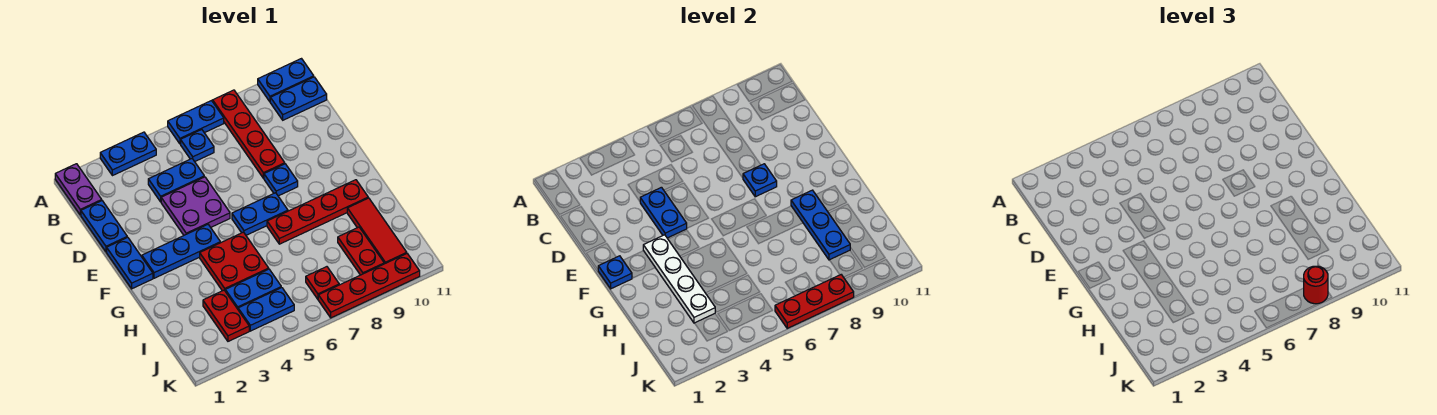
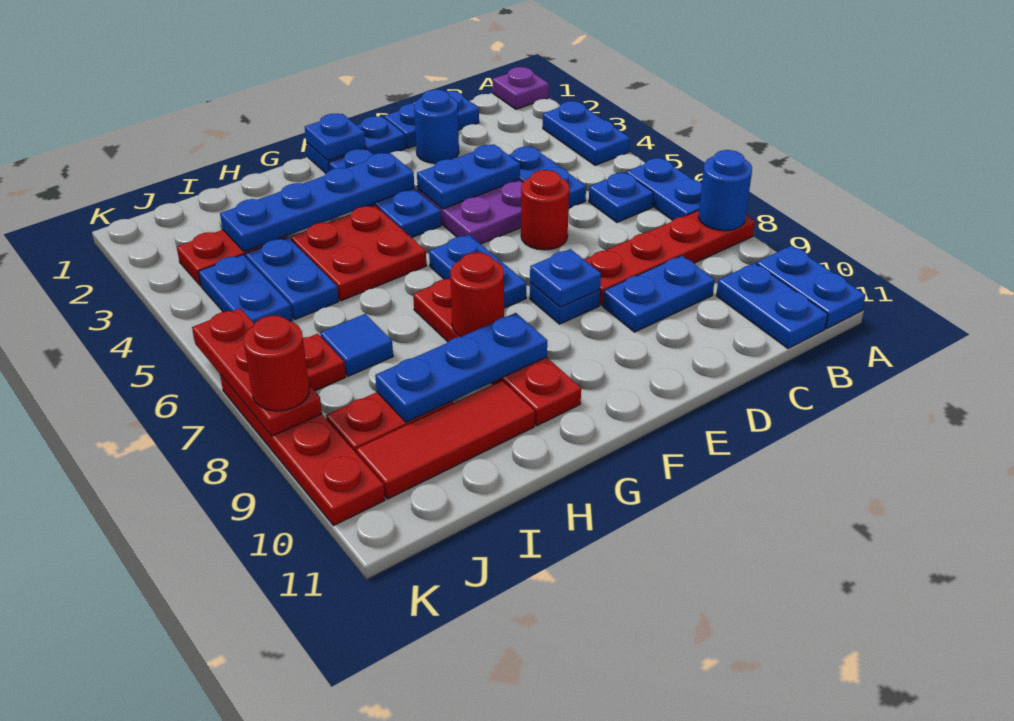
purple plate A1:B1 level 1 -> purple plate A1 level 1
none -> blue round brick A8 level 2
none -> blue plate C9:D9 level 1
none -> blue round brick D2 level 1
none -> red round brick D6 level 1
white plate F3:I3 level 2 -> blue plate F3:I3 level 2
none -> red round brick G8 level 2
none -> blue tile I7 level 1

